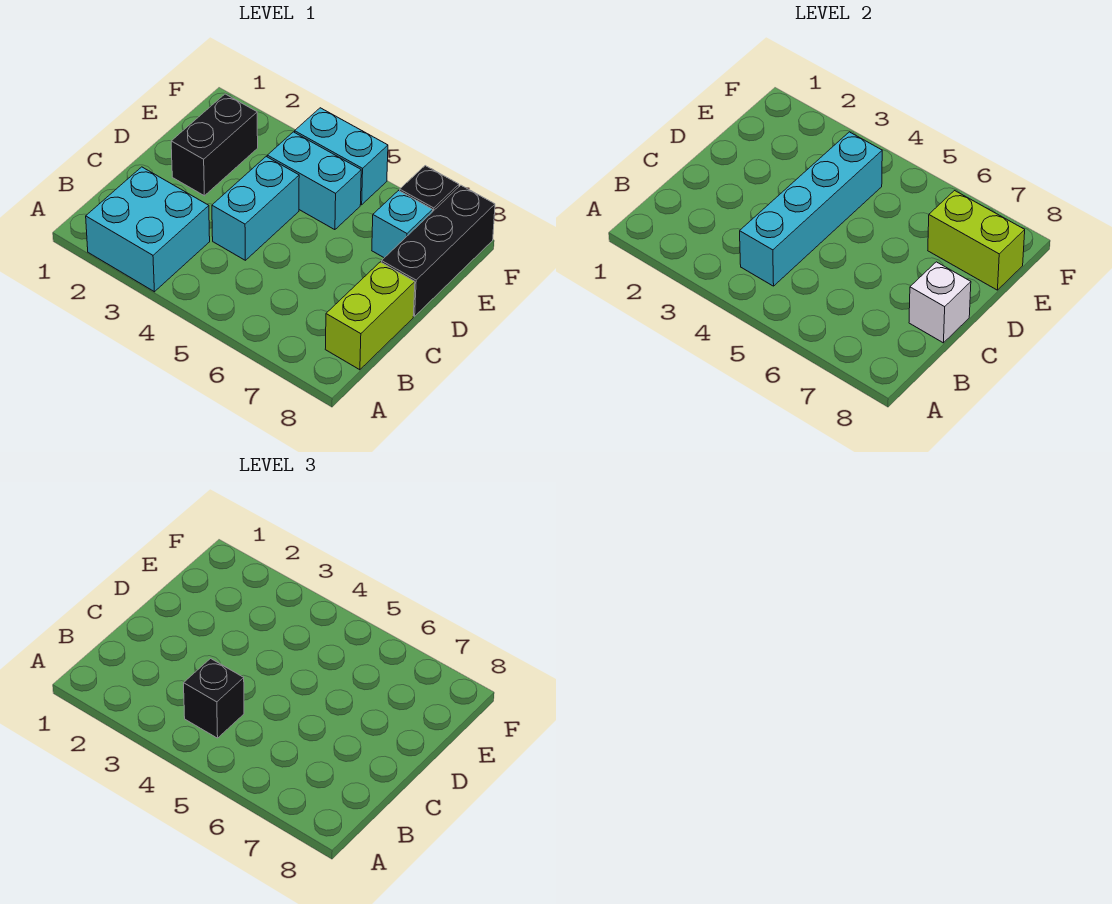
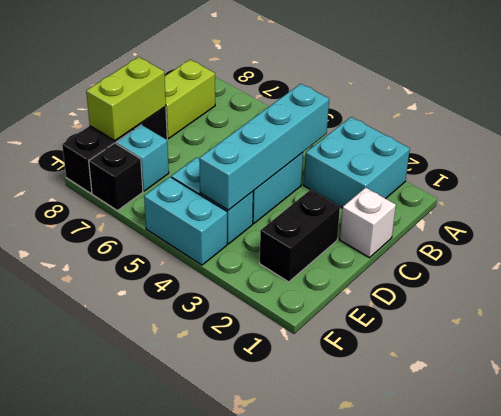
black brick B4 level 3 -> none
white brick C8 level 2 -> white brick C1 level 1
lime brick E7:E8 level 2 -> lime brick D8:E8 level 2

